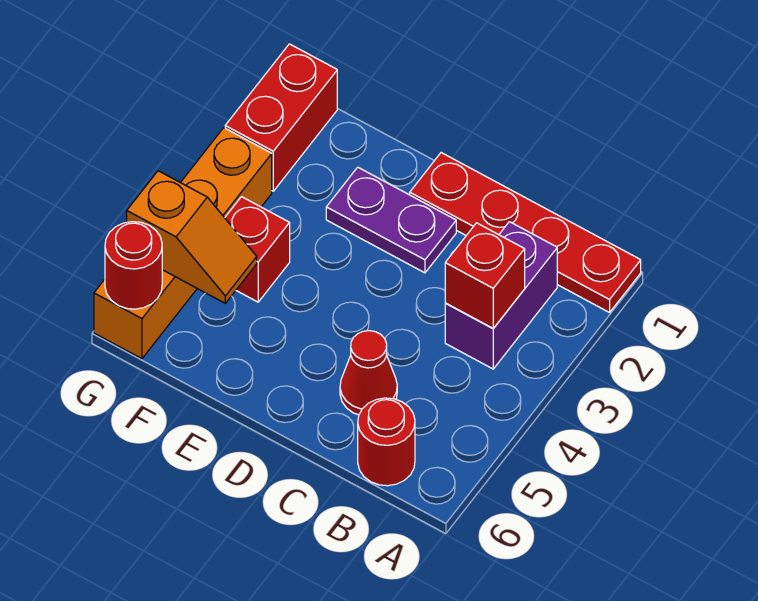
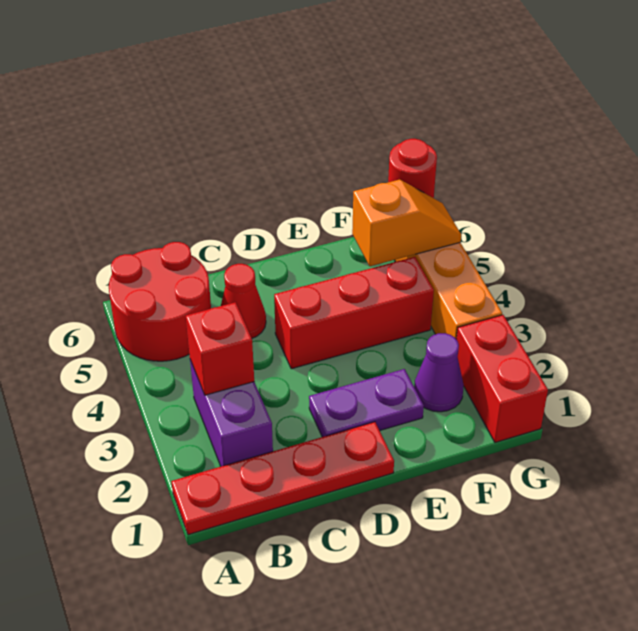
red round brick B6 level 1 -> red round brick A5:B6 level 1
none -> purple cone F2 level 1
red brick F4 level 1 -> red brick D4:F4 level 1
orange slope F5:G5 level 2 top G -> orange slope F5:G5 level 2 top F

